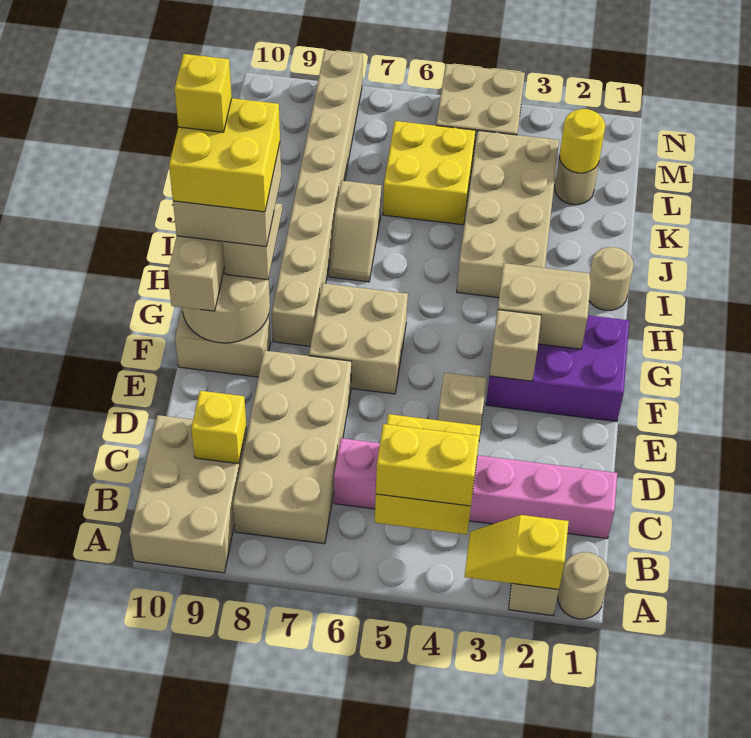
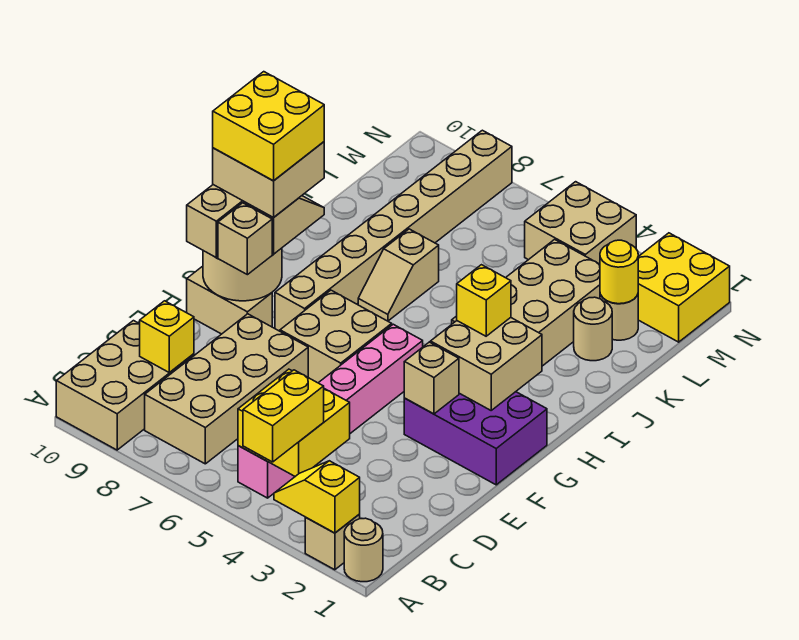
yellow brick B4:B5 level 3 -> yellow brick A4:B4 level 3
pink brick C1:C6 level 1 -> pink brick B5:G5 level 1
tan brick E4 level 1 -> tan brick F9 level 3
tan slope G2:H3 level 2 top G -> tan brick G2:H3 level 2
yellow brick H10 level 6 -> yellow brick H3 level 3
tan round brick I1 level 1 -> tan round brick K2 level 1
yellow brick K5:L6 level 1 -> yellow brick M1:N2 level 1

